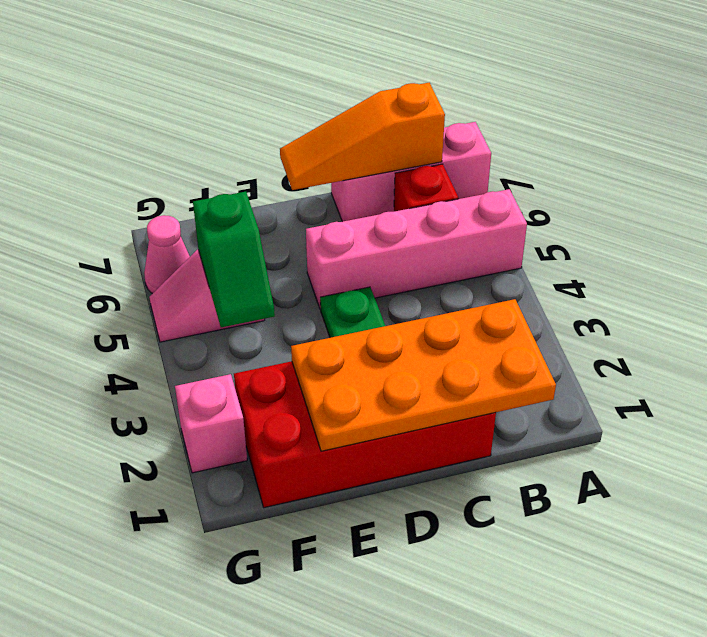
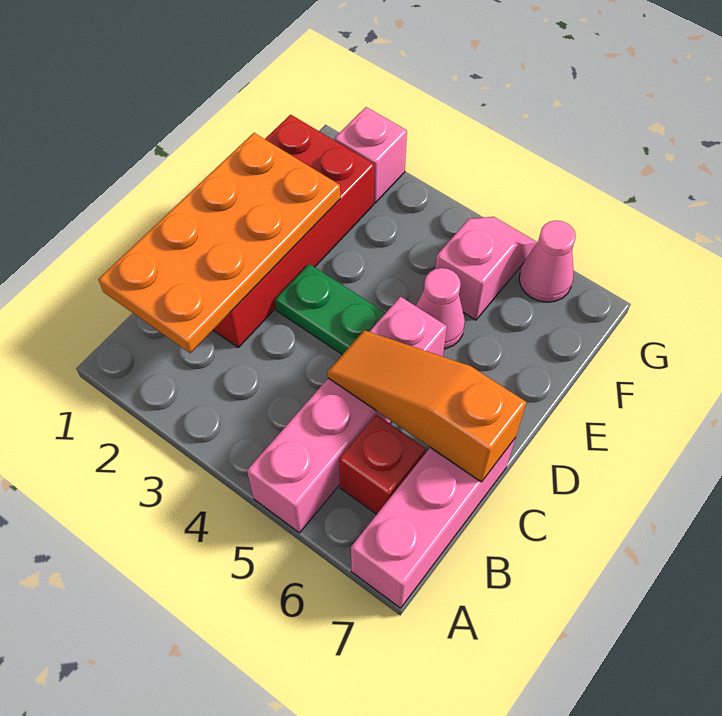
orange slope B7:D7 level 2 top B -> orange slope C5:C7 level 2 top 7
none -> pink cone E5 level 1
green slope F4:F5 level 2 top 5 -> none

